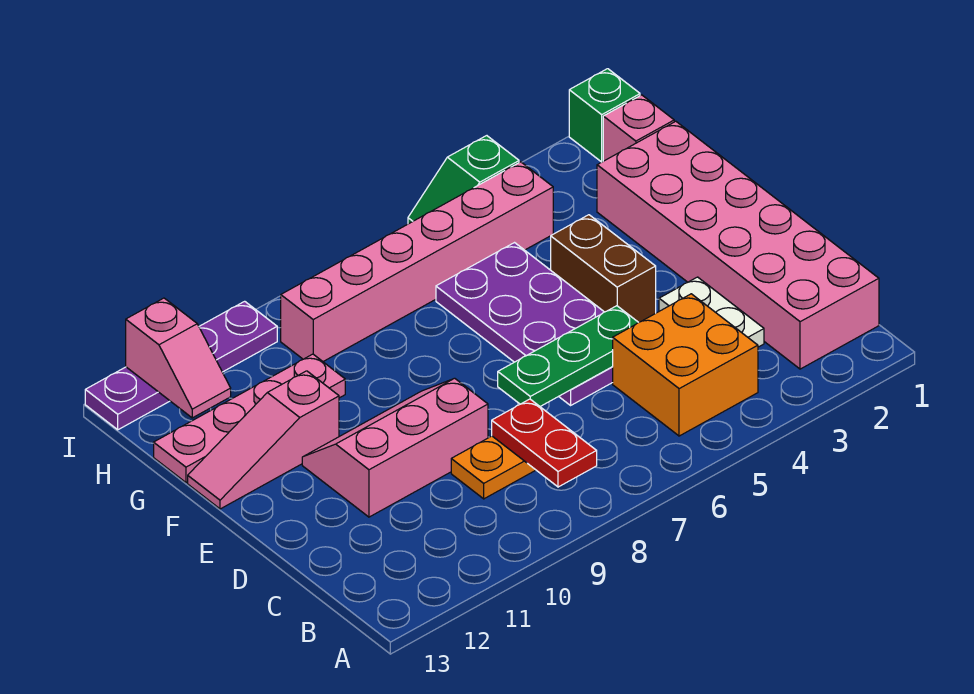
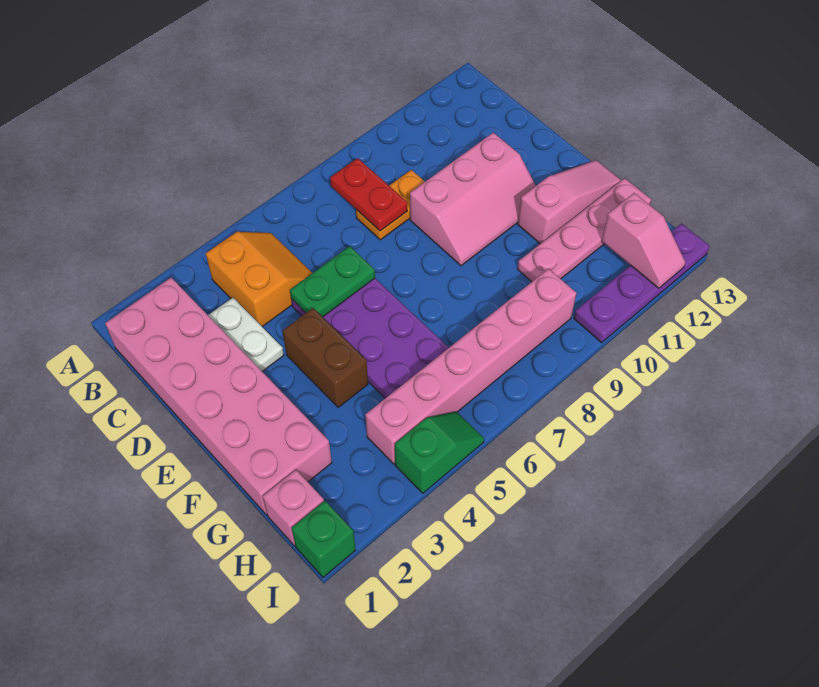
orange brick B4:C5 level 1 -> orange slope B4:C5 level 1 top 4
green plate D5:D7 level 2 -> green plate D5:D6 level 2
pink slope H12:I12 level 2 top I -> pink slope H12:I12 level 2 top H

